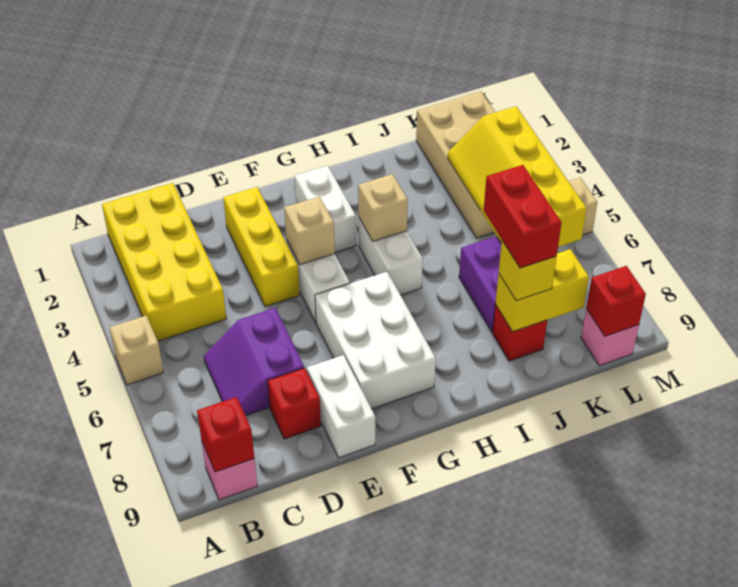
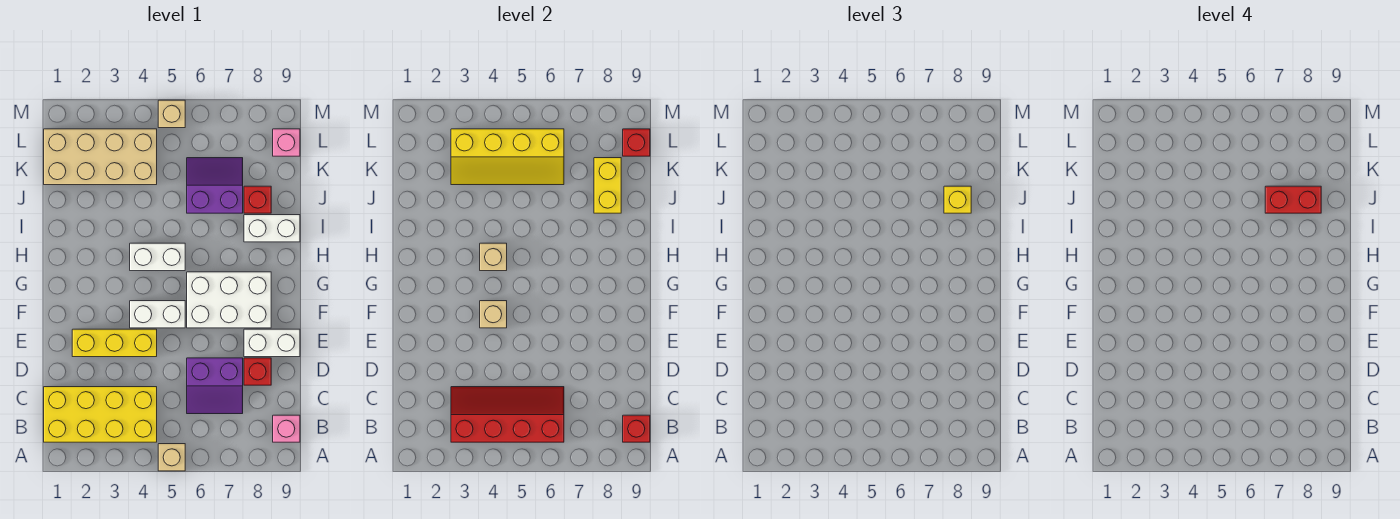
none -> red slope B3:C6 level 2 top B
white brick G2:G3 level 1 -> white brick I8:I9 level 1

